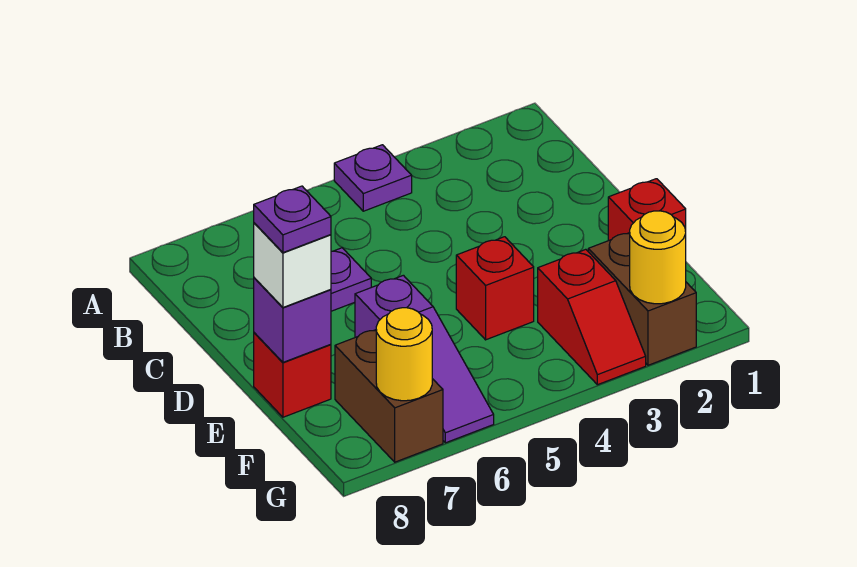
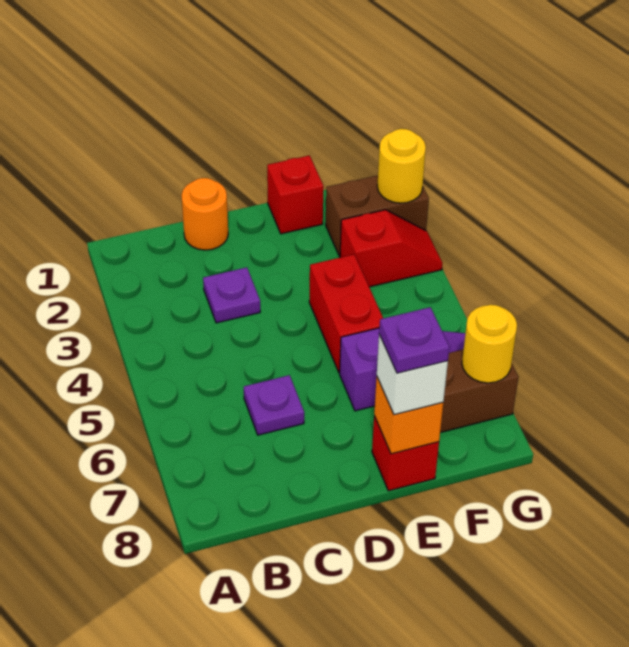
purple plate A4 level 1 -> purple plate C3 level 1
none -> orange round brick C1 level 1
red brick E4 level 1 -> red brick E4:E5 level 1
purple brick E8 level 2 -> orange brick E8 level 2

